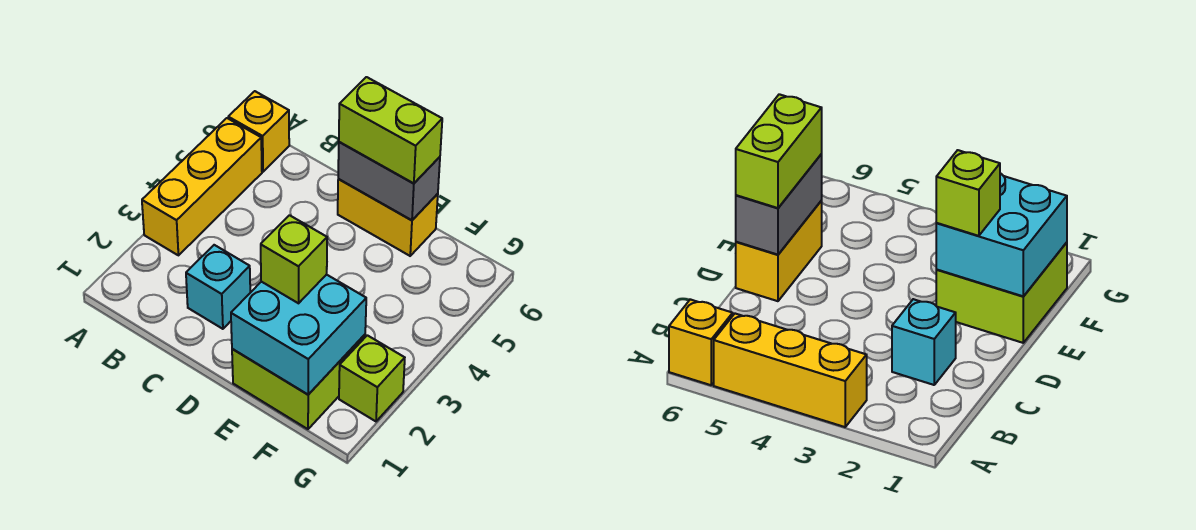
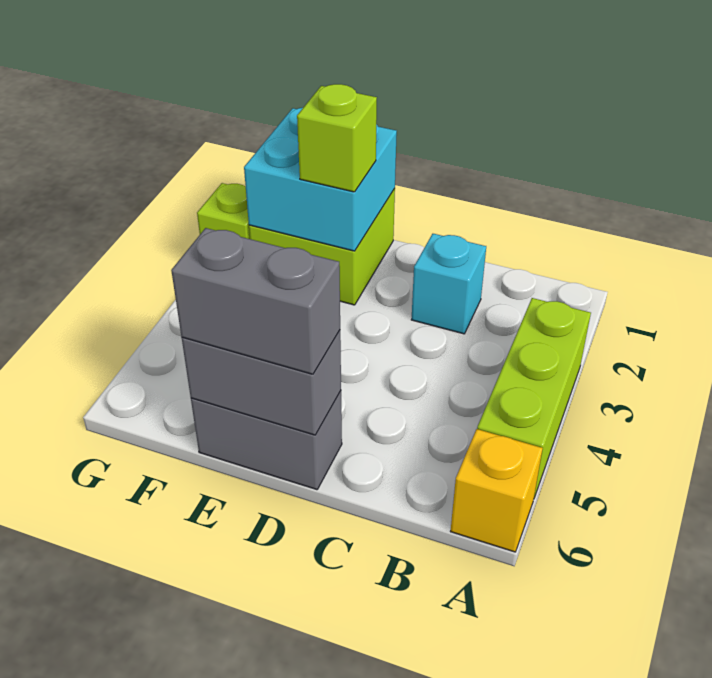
yellow brick A3:A5 level 1 -> lime brick A3:A5 level 1
yellow brick D6:E6 level 1 -> grey brick D6:E6 level 1
lime brick D6:E6 level 3 -> grey brick D6:E6 level 3

